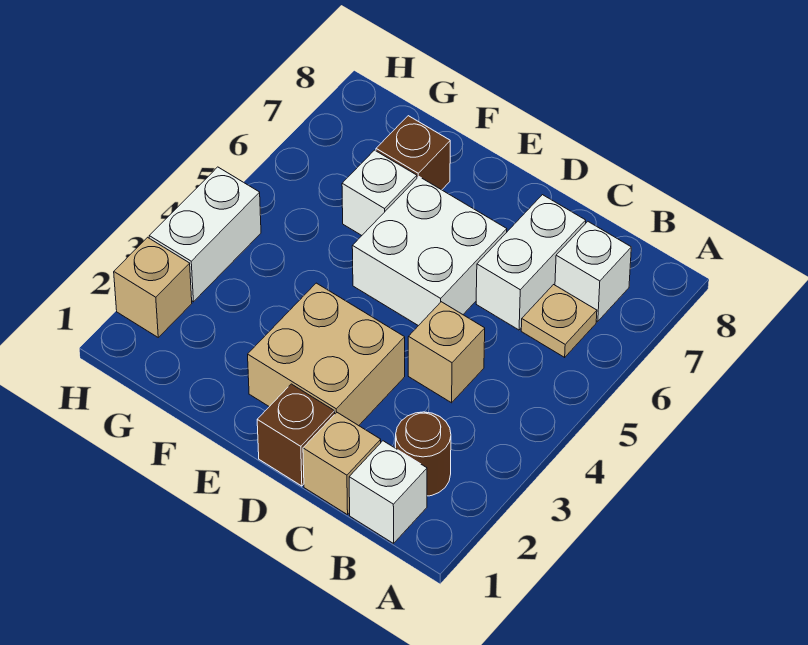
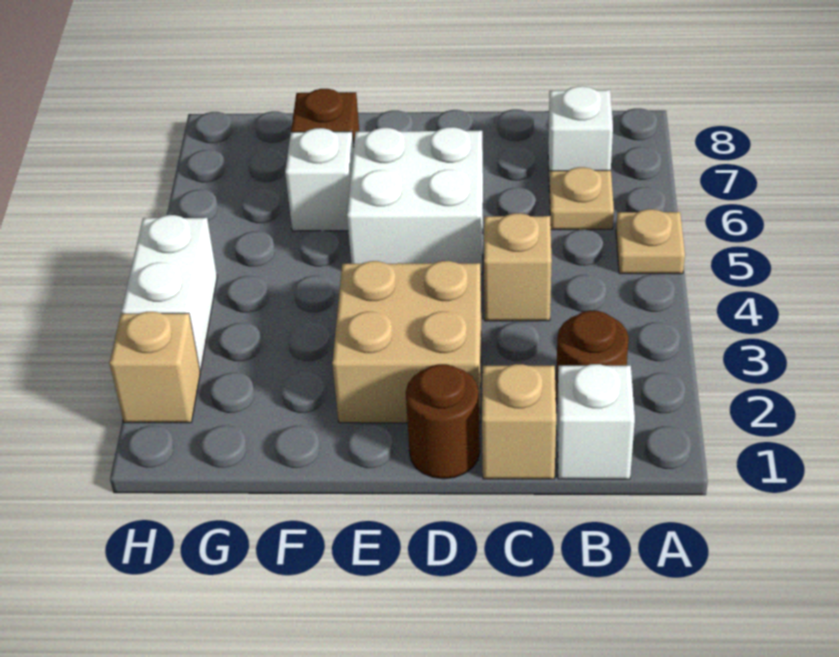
none -> tan plate A5 level 1
white brick C6:C7 level 1 -> none
brown brick D1 level 1 -> brown round brick D1 level 1

